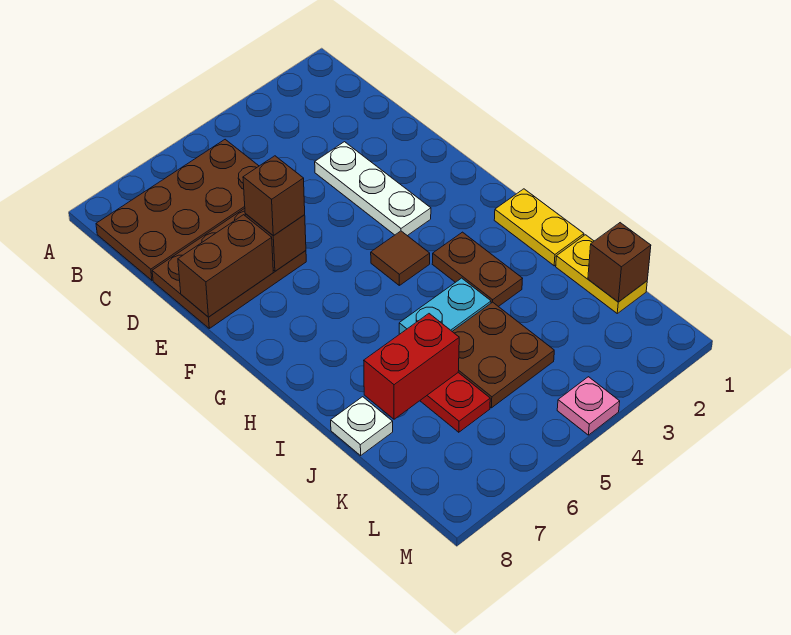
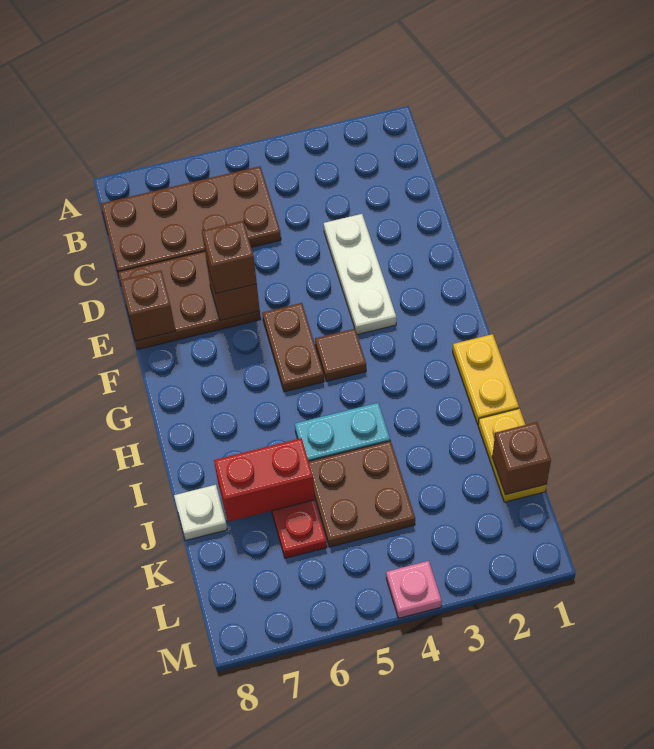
brown brick E7:E8 level 2 -> brown brick E8 level 2
brown plate H3:I3 level 1 -> brown plate F5:G5 level 1

